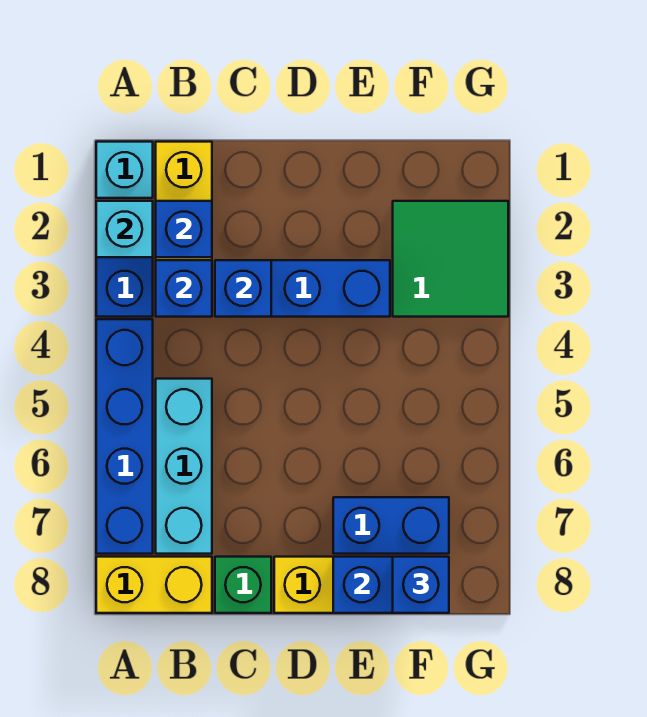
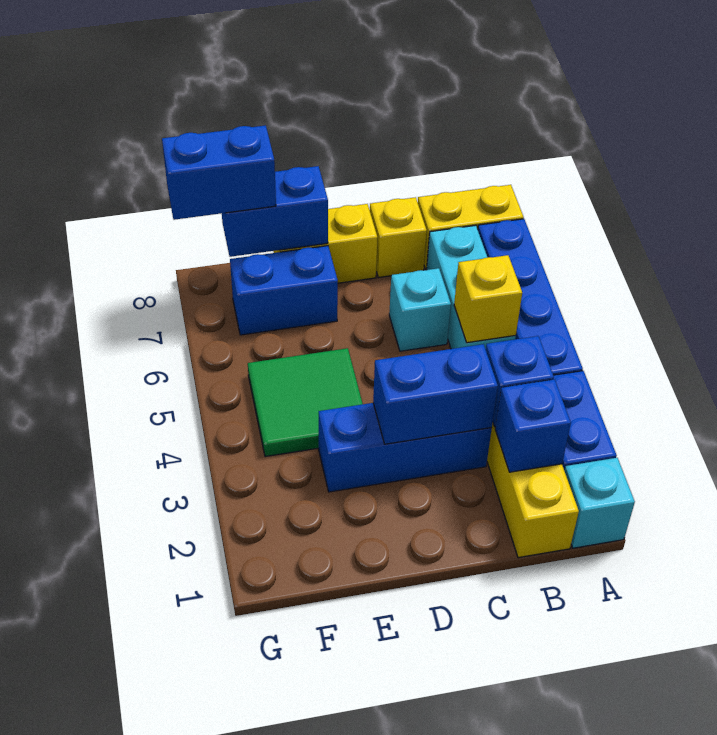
cyan brick A2 level 2 -> cyan brick C6 level 1
none -> yellow brick B5 level 2
blue brick C3 level 2 -> blue brick C3:D3 level 2
green brick C8 level 1 -> yellow brick C8 level 1
green tile F2:G3 level 1 -> green tile E4:F5 level 1
blue brick F8 level 3 -> blue brick F8:G8 level 3

